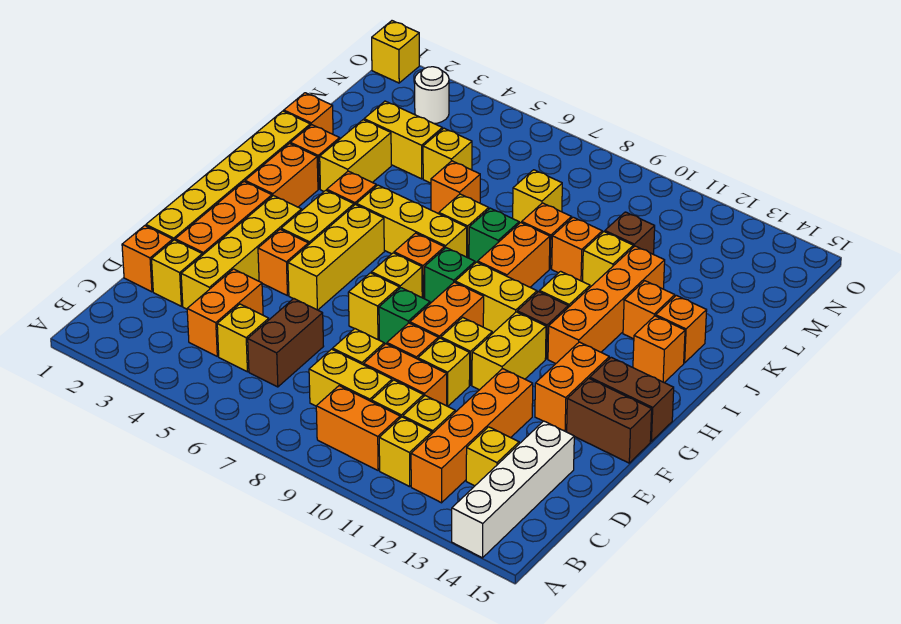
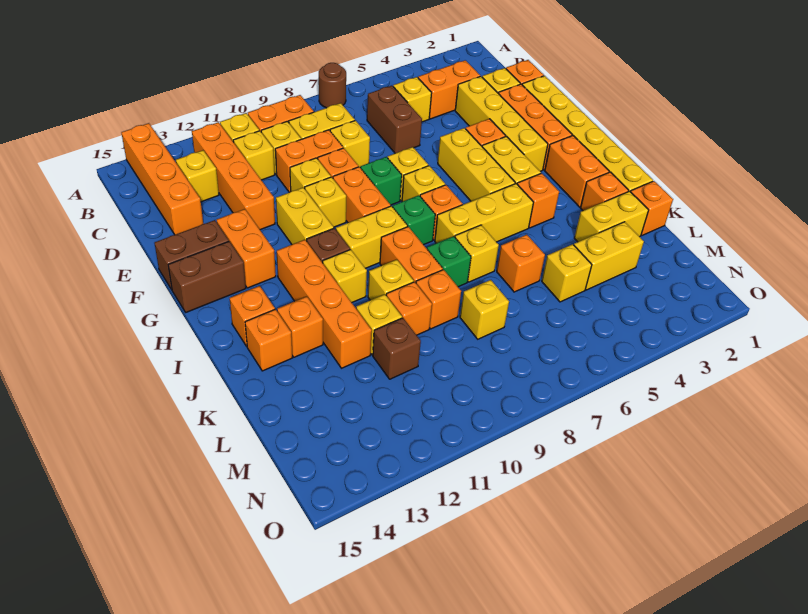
none -> brown round brick A7 level 1
white brick A14:D14 level 1 -> orange brick A14:D14 level 1
orange brick C4:D4 level 1 -> orange brick C3:C4 level 1
yellow brick J3:K3 level 1 -> yellow brick K2:K3 level 1
white round brick N3 level 1 -> none
yellow brick O1 level 1 -> yellow brick J10 level 1

